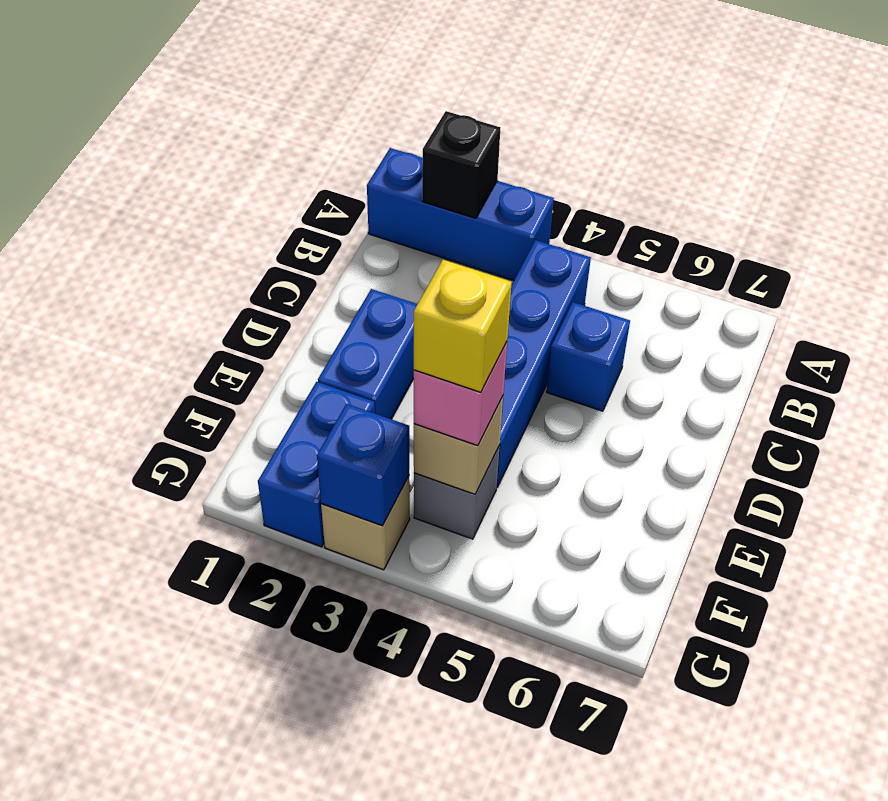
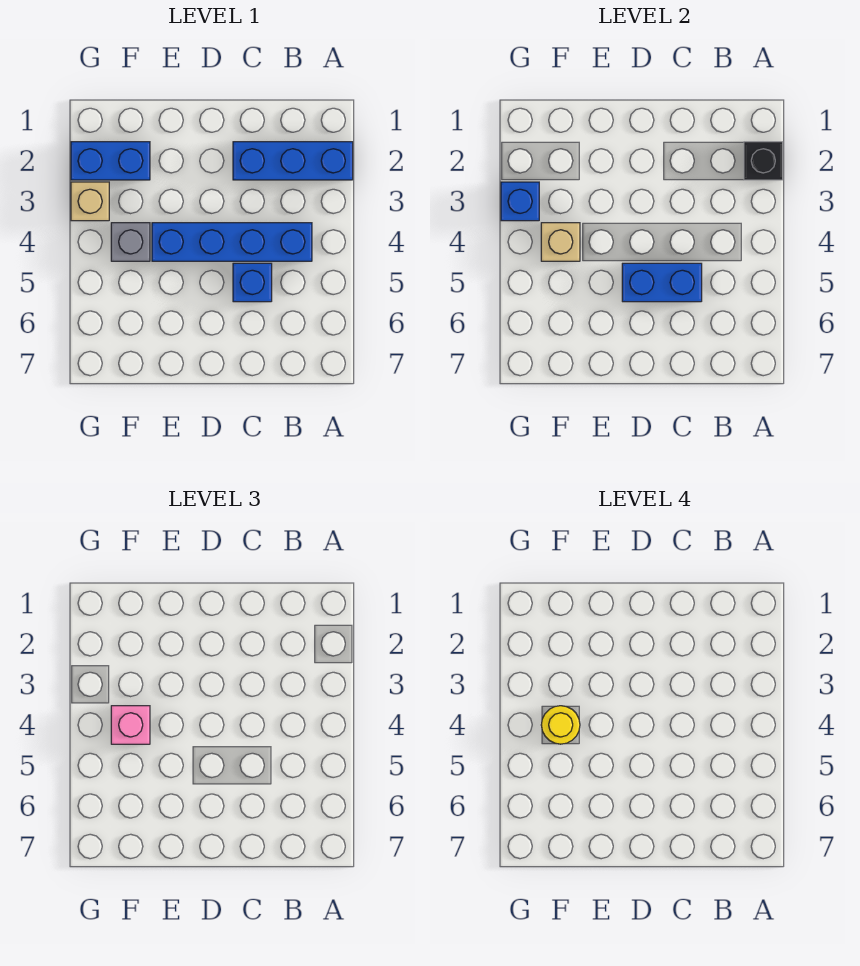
blue brick A1:A3 level 1 -> blue brick A2:C2 level 1
blue brick D2:E2 level 1 -> blue brick C5:D5 level 2
yellow brick F4 level 4 -> yellow round brick F4 level 4

